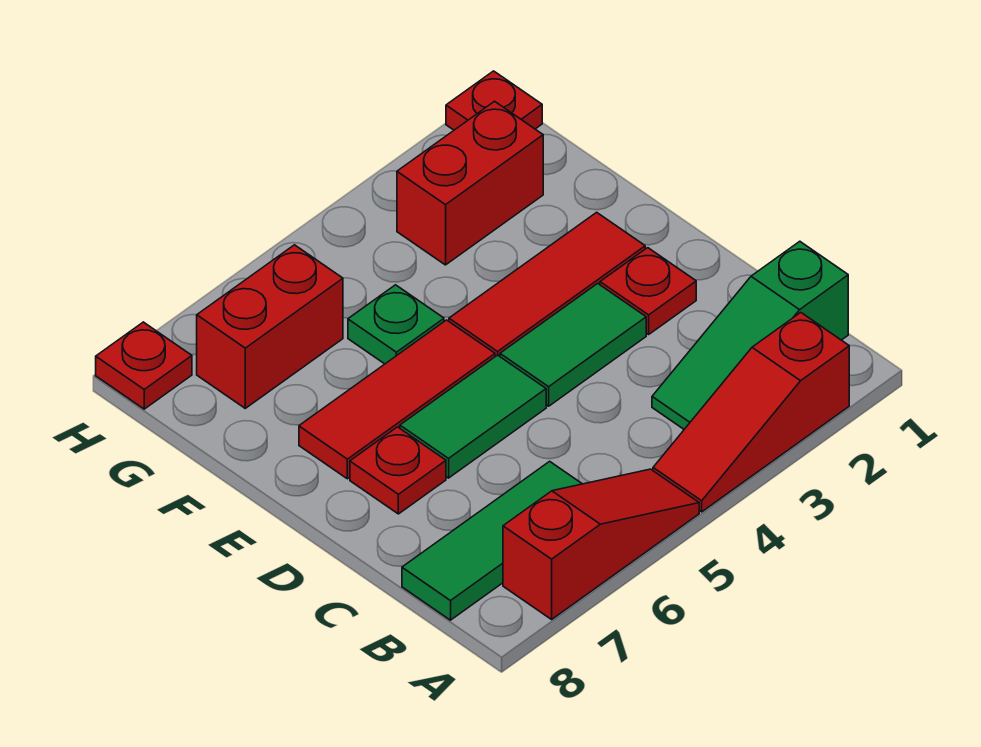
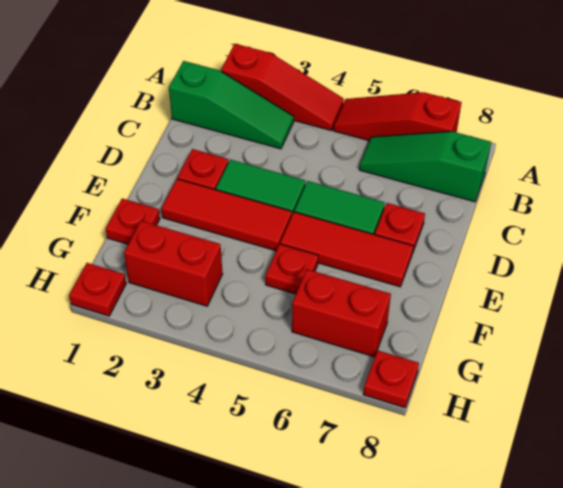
green tile B6:B8 level 1 -> green slope B6:B8 level 1 top 8
none -> red plate F1 level 1
green plate F5 level 1 -> red plate F5 level 1

